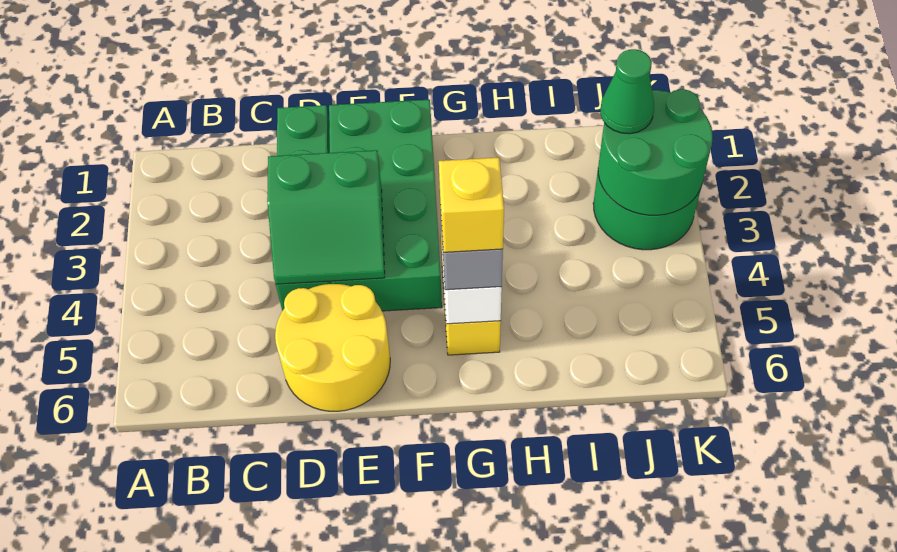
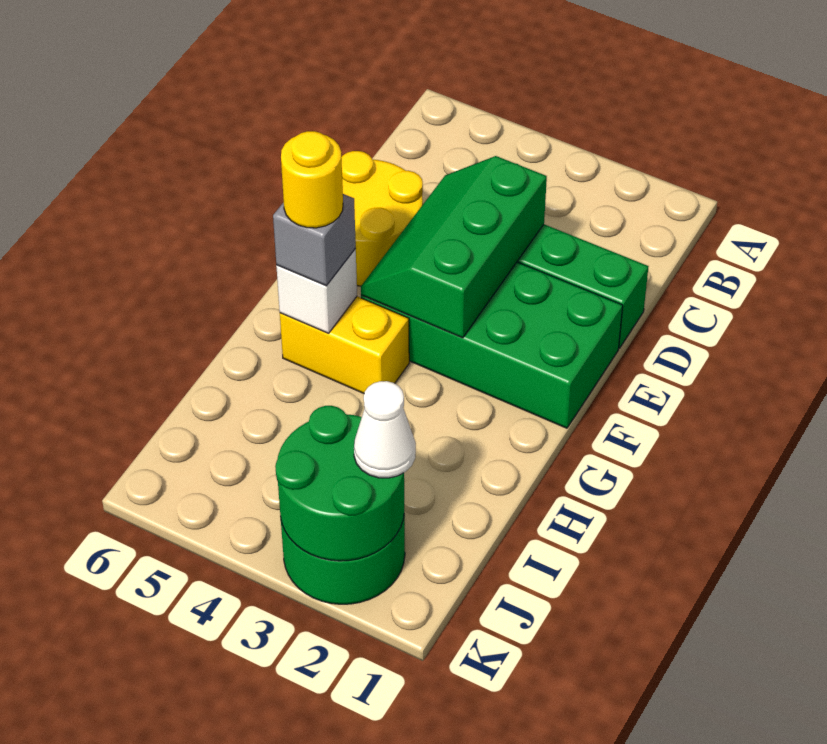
green slope D3:E4 level 2 top 3 -> green slope D3:F4 level 2 top 3
yellow brick G5 level 4 -> yellow round brick G5 level 4
green cone J2 level 3 -> white cone J2 level 3

